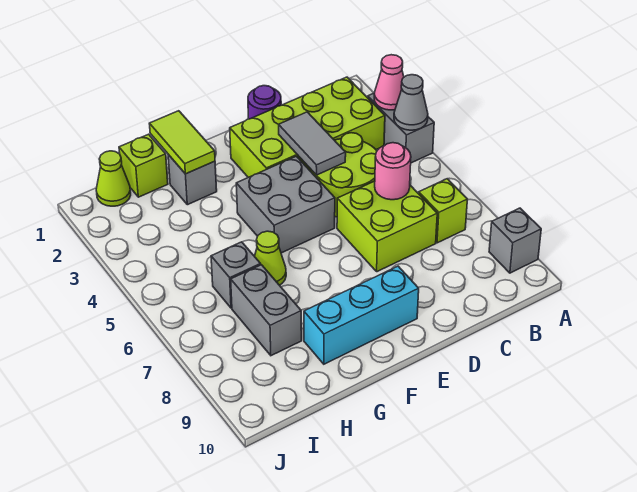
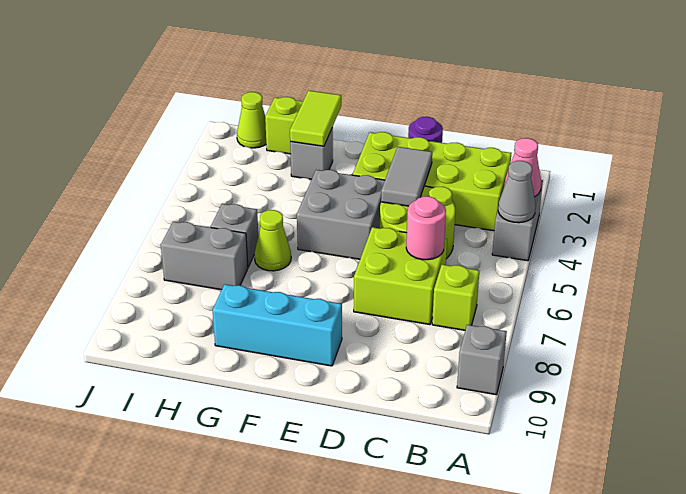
grey brick H7:H8 level 1 -> grey brick H7:I7 level 1

